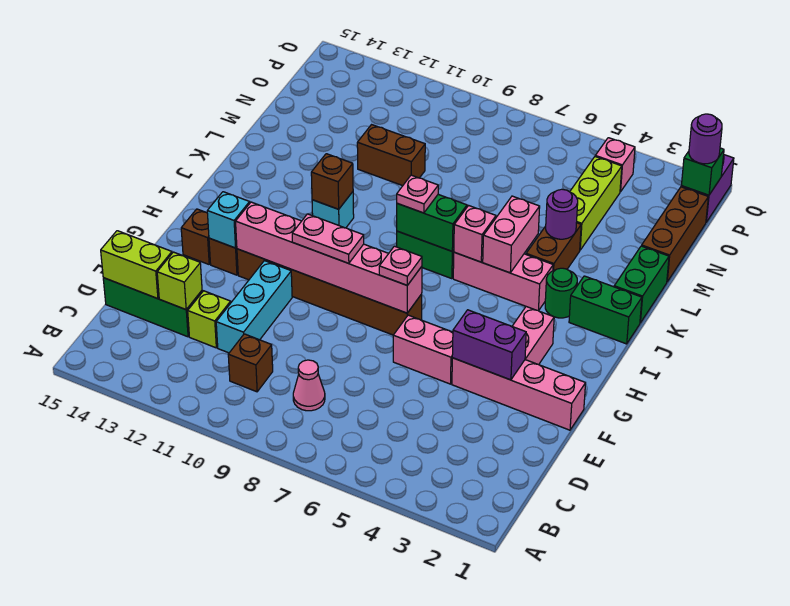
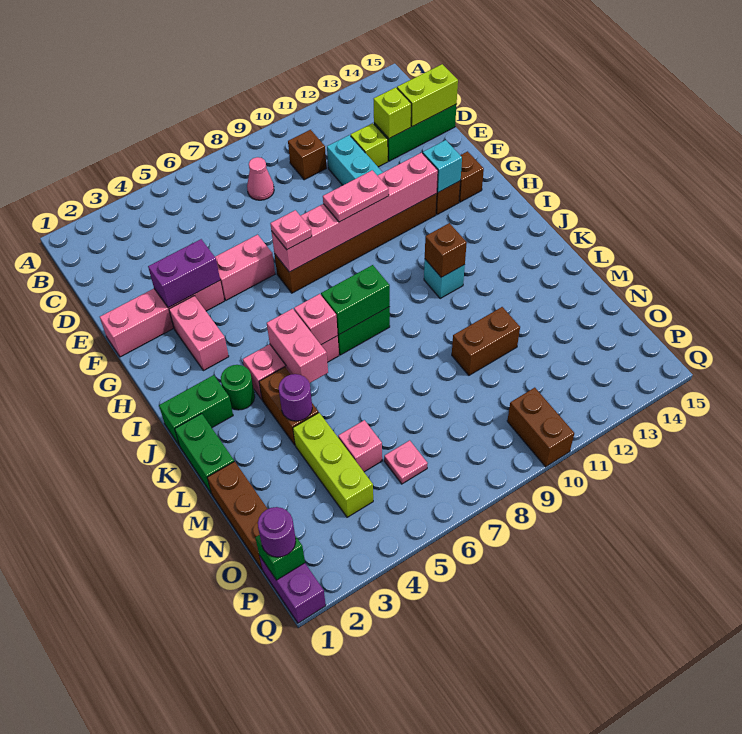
pink plate J8 level 3 -> pink plate O6 level 1
pink brick P4 level 1 -> pink brick N5 level 1
none -> brown brick P10:Q10 level 1

